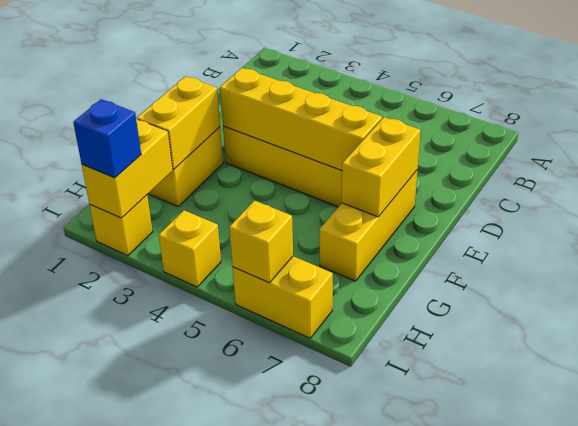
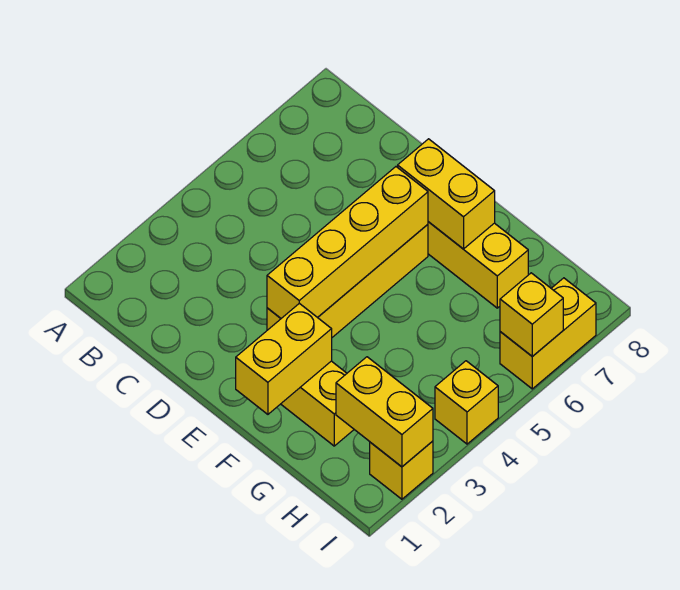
yellow brick F2:G2 level 2 -> yellow brick F1:F2 level 2
blue brick I2 level 3 -> none

